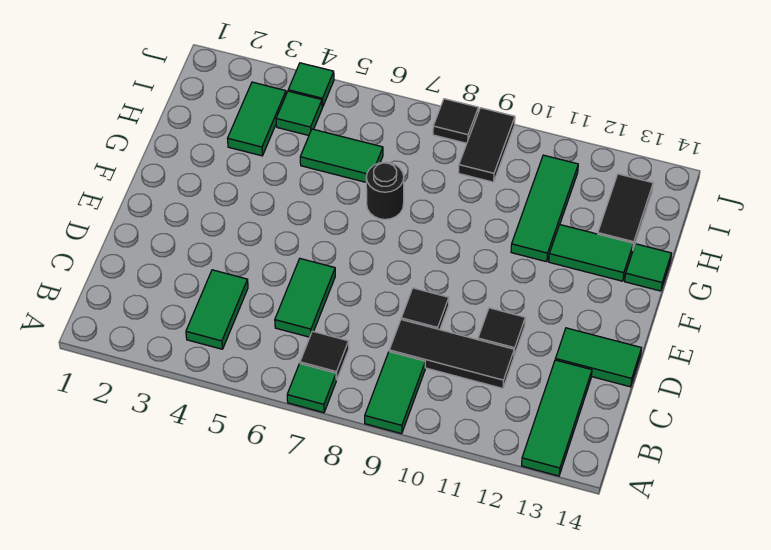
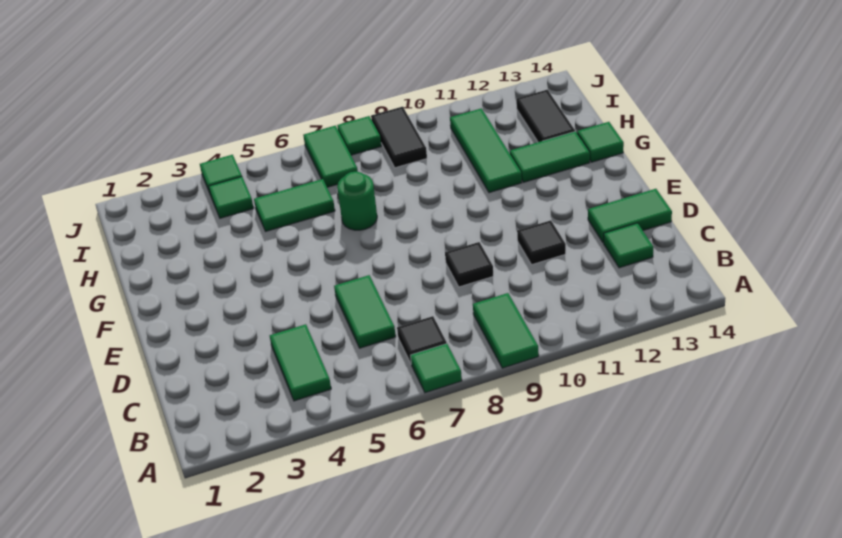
green tile A13:C13 level 1 -> green tile C13 level 1
black tile C9:C11 level 1 -> none
black round brick G7 level 1 -> green round brick G7 level 1
green tile H3:I3 level 1 -> green tile I7:J7 level 1
black tile J8 level 1 -> green tile J8 level 1

